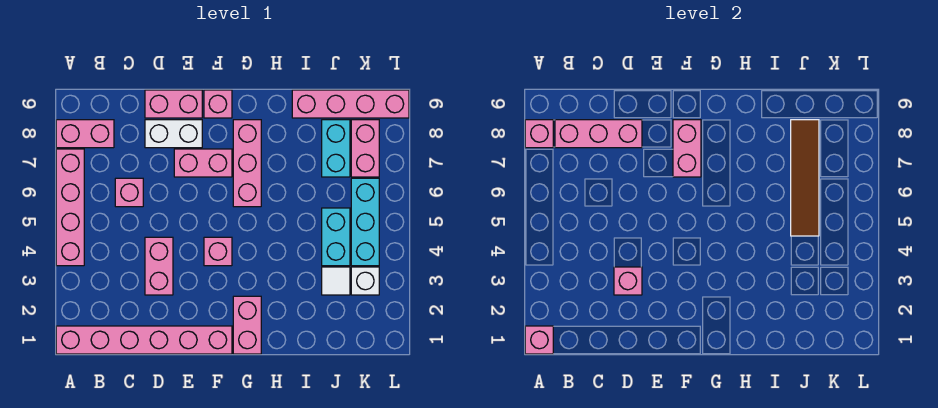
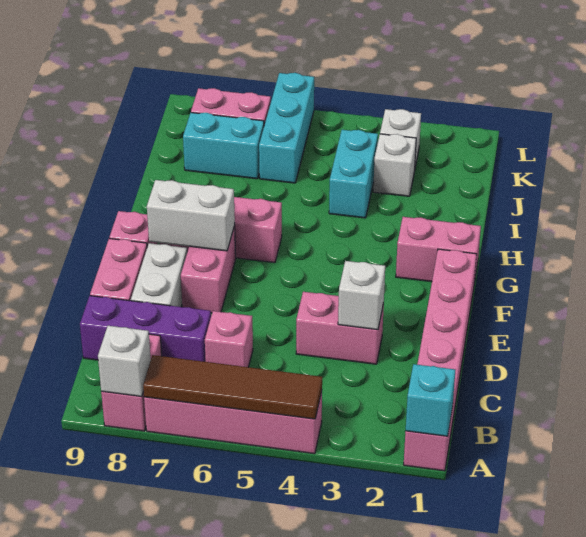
pink brick A1 level 2 -> cyan brick A1 level 2
pink brick A8 level 2 -> white brick A8 level 2
pink brick B8:D8 level 2 -> none
none -> purple brick C7:C9 level 1
pink brick D3 level 2 -> white brick D3 level 2
pink brick F4 level 1 -> none
pink brick F7:F8 level 2 -> white brick F7:F8 level 2
pink brick I9:L9 level 1 -> none
white tile J3 level 1 -> white brick J3 level 1
cyan brick J4:J5 level 1 -> cyan brick I4:J4 level 1
brown tile J5:J8 level 2 -> brown tile A4:A7 level 2
cyan brick K4:K6 level 1 -> cyan brick J6:L6 level 1

